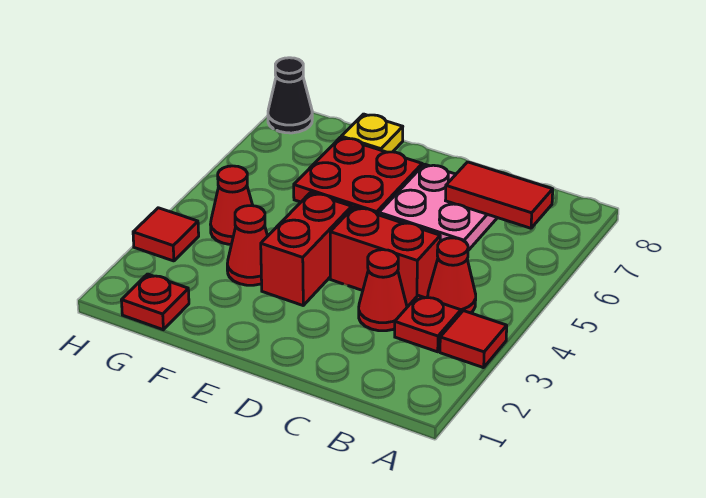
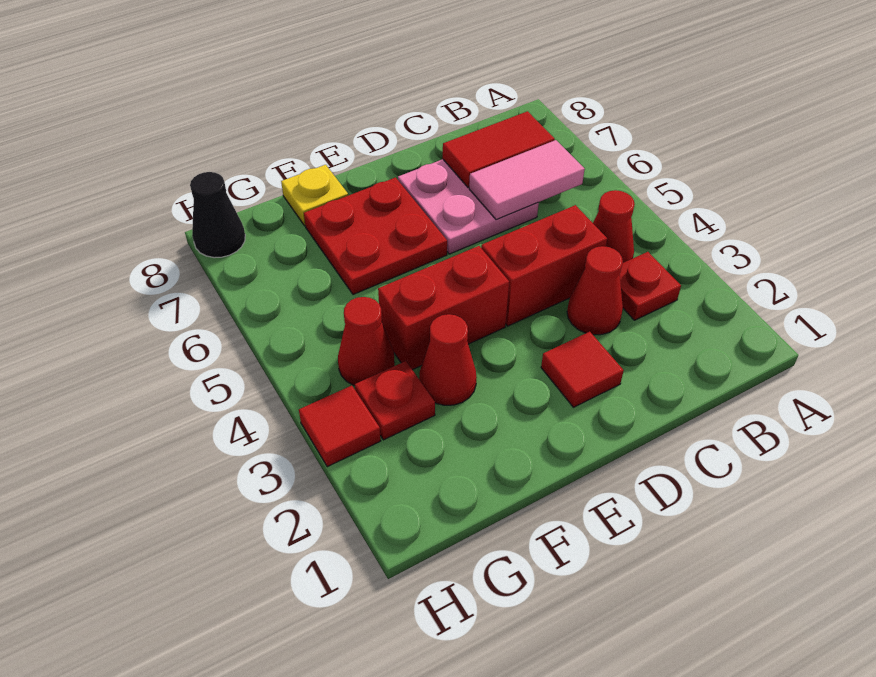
red tile A3 level 1 -> red tile D2 level 1
none -> pink tile B6:C6 level 2
red brick E3:E4 level 1 -> red brick E4:F4 level 1
red plate G1 level 1 -> red plate G3 level 1

